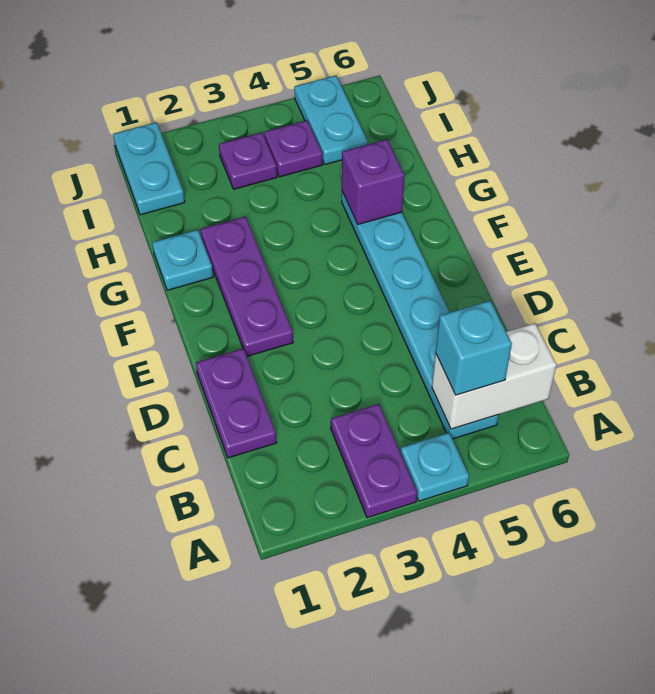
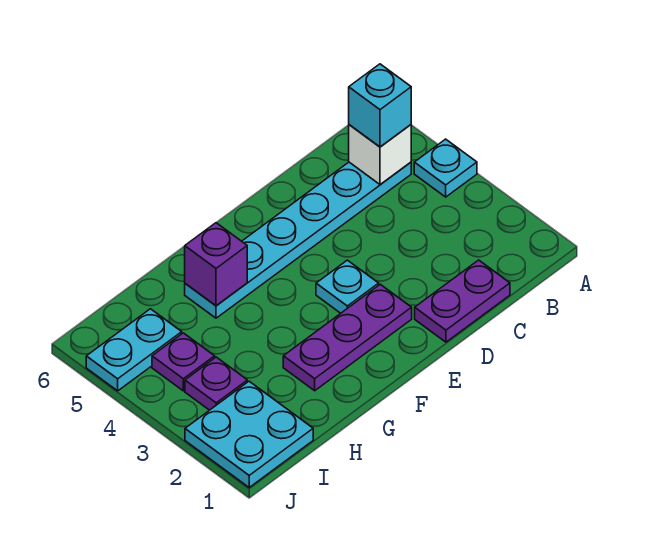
purple plate A3:B3 level 1 -> none
white brick B5:B6 level 2 -> white brick B5 level 2
cyan plate G1 level 1 -> cyan plate E3 level 1
cyan plate I1:J1 level 1 -> cyan plate I1:J2 level 1

